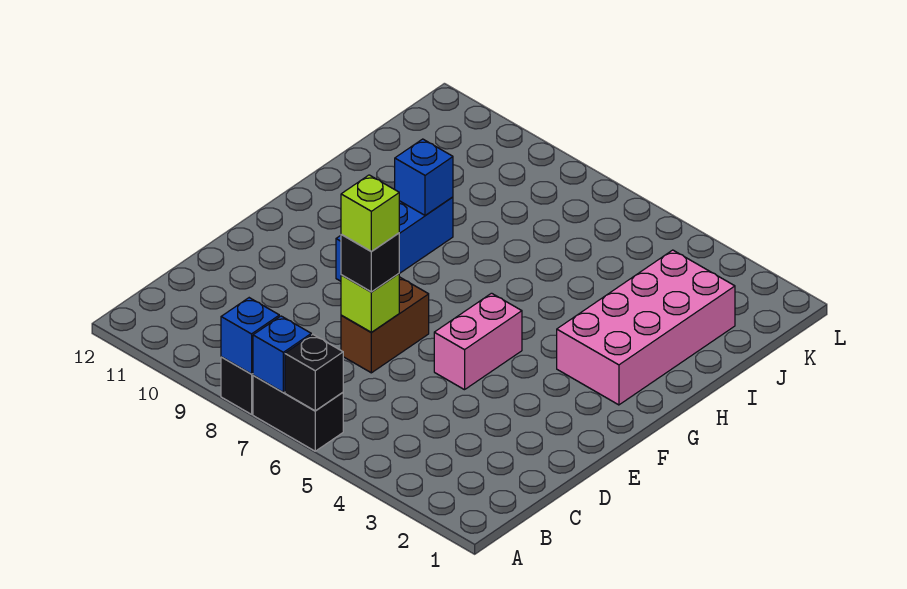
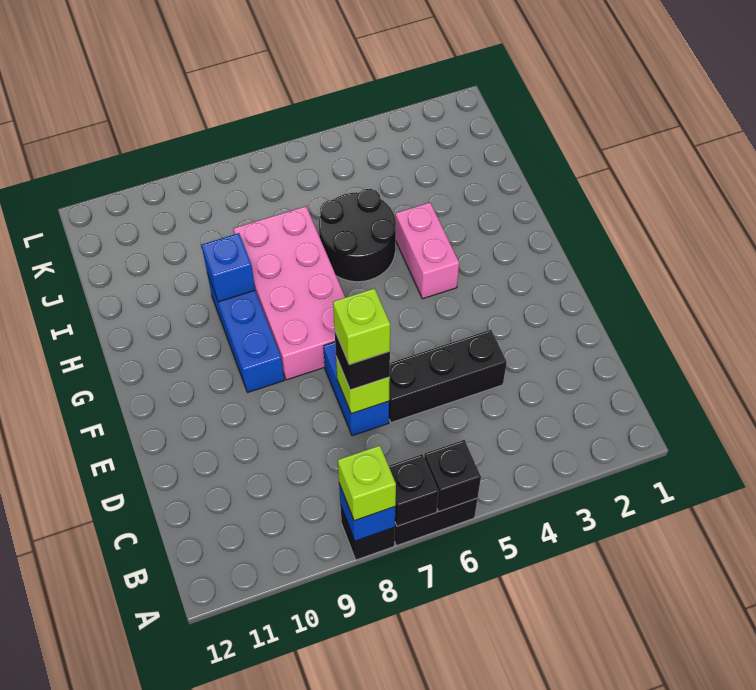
blue brick A7 level 2 -> black brick A7 level 2
none -> lime brick A8 level 3
none -> black brick D4:D6 level 1
brown brick D7:E7 level 1 -> blue brick D7:E7 level 1
pink brick E5:F5 level 1 -> pink brick G4:H4 level 1
pink brick G2:J3 level 1 -> pink brick F7:I8 level 1
none -> black round brick H5:I6 level 1

